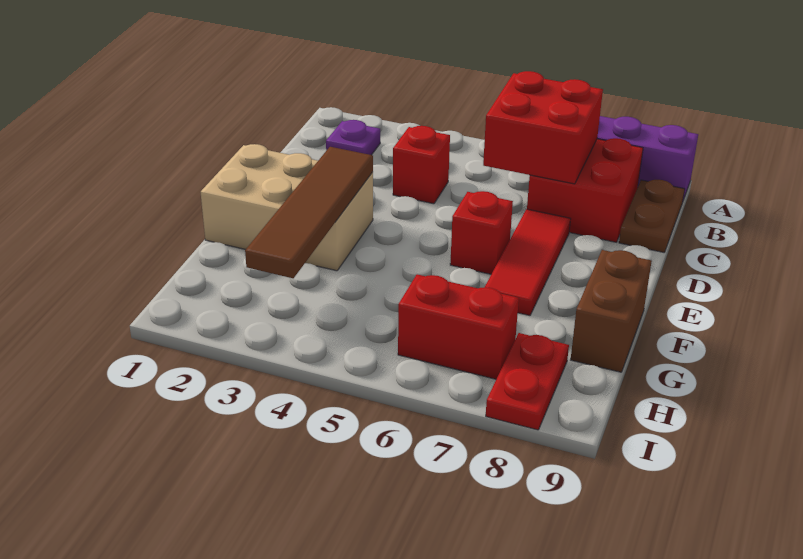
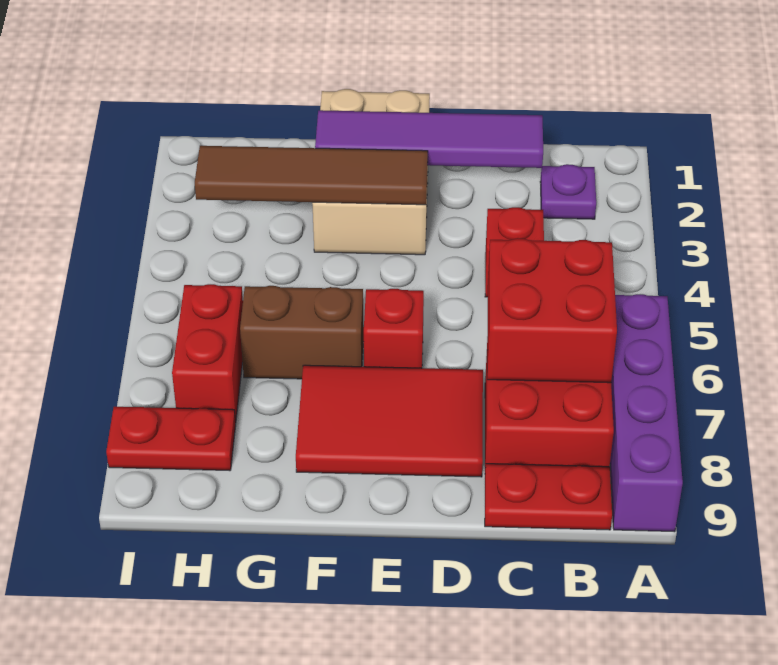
brown plate B9:C9 level 1 -> red plate B9:C9 level 1
none -> purple tile C2:F2 level 2
red tile D7:F7 level 1 -> red tile D7:F8 level 1
brown brick F9:G9 level 1 -> brown brick F6:G6 level 1

